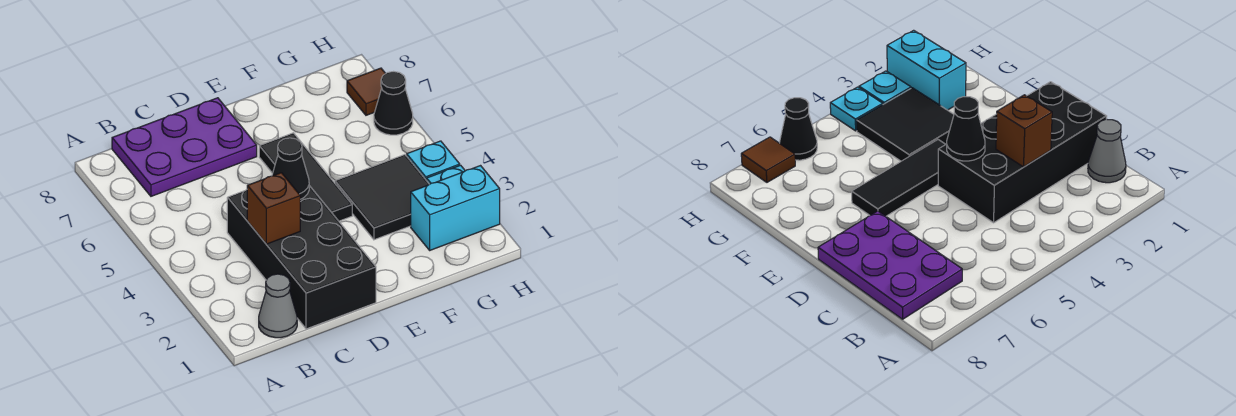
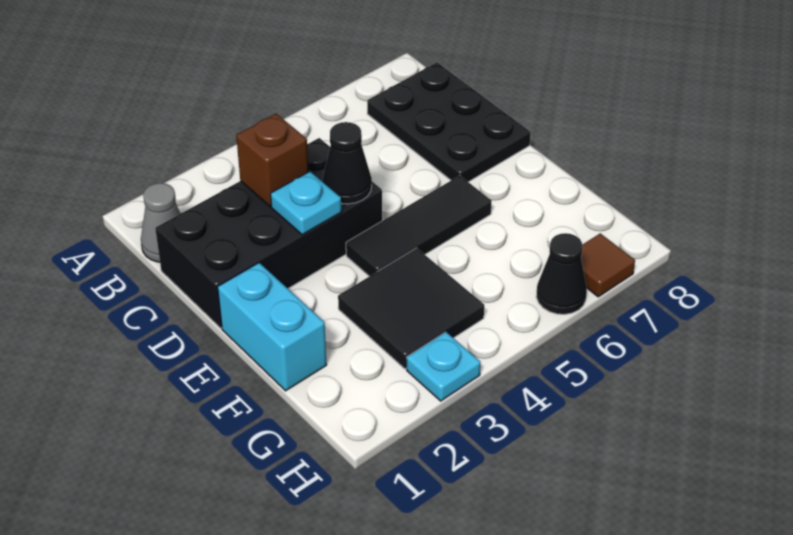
purple plate B7:D8 level 1 -> black plate B7:D8 level 1
cyan brick G2:H2 level 1 -> cyan brick E1:F1 level 1
cyan plate H4 level 1 -> cyan plate D3 level 2

